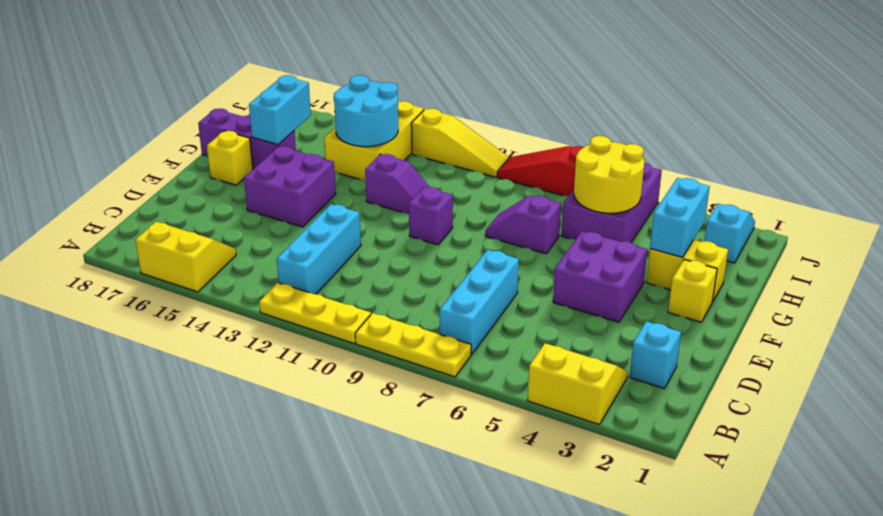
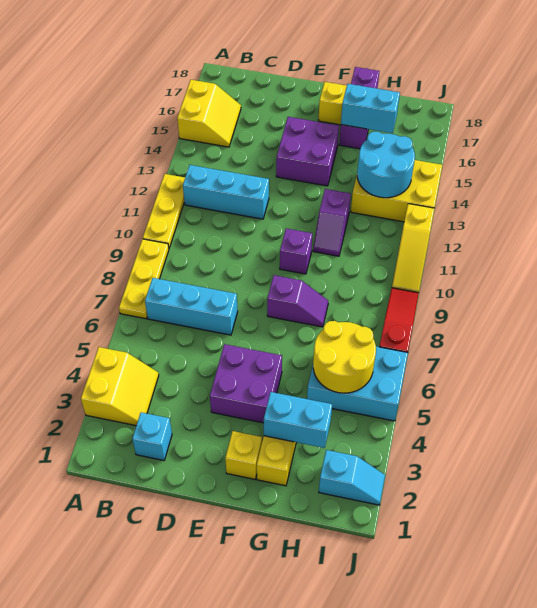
purple slope G7:G8 level 1 top 7 -> purple slope F8:G8 level 1 top F
purple brick H5:J6 level 1 -> cyan brick H5:J6 level 1

